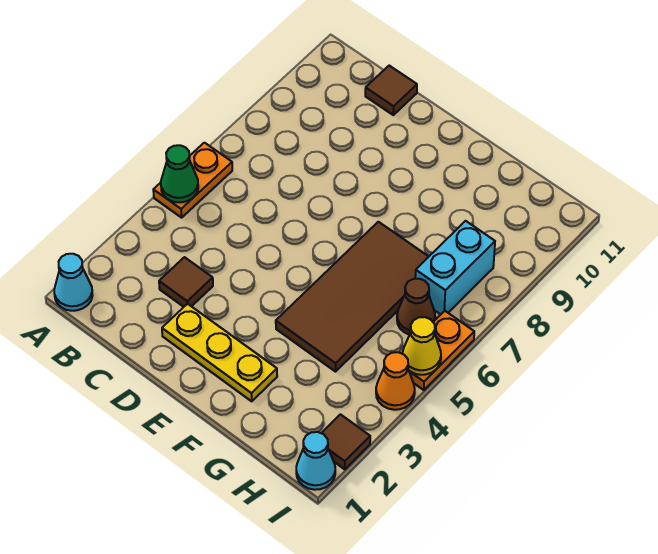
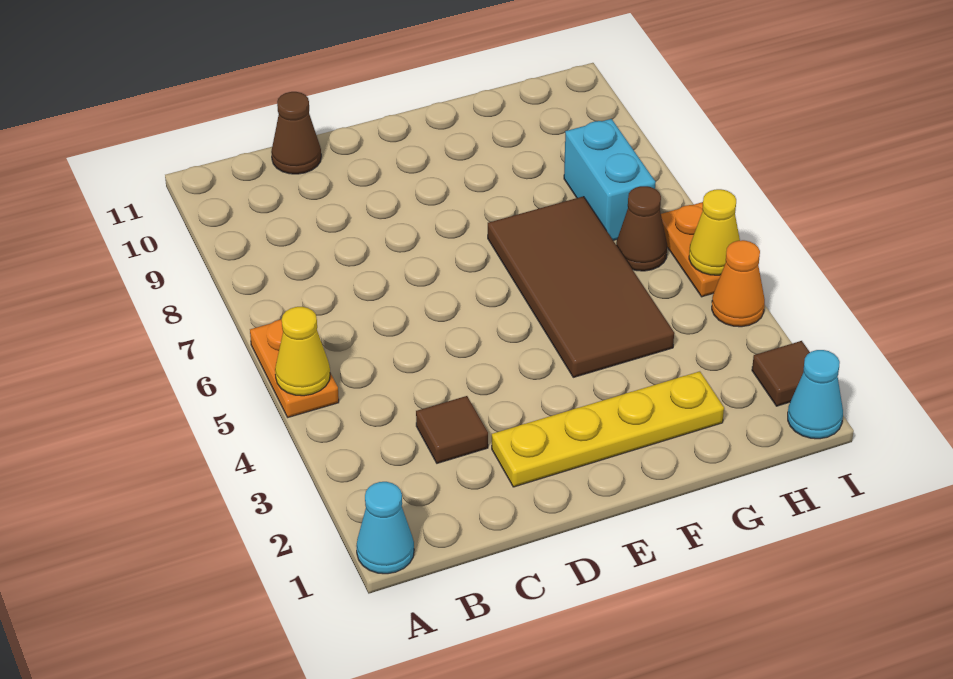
green cone A5 level 2 -> yellow cone A5 level 2
brown tile C11 level 1 -> brown cone C11 level 1
yellow plate D2:F2 level 1 -> yellow plate D2:G2 level 1

